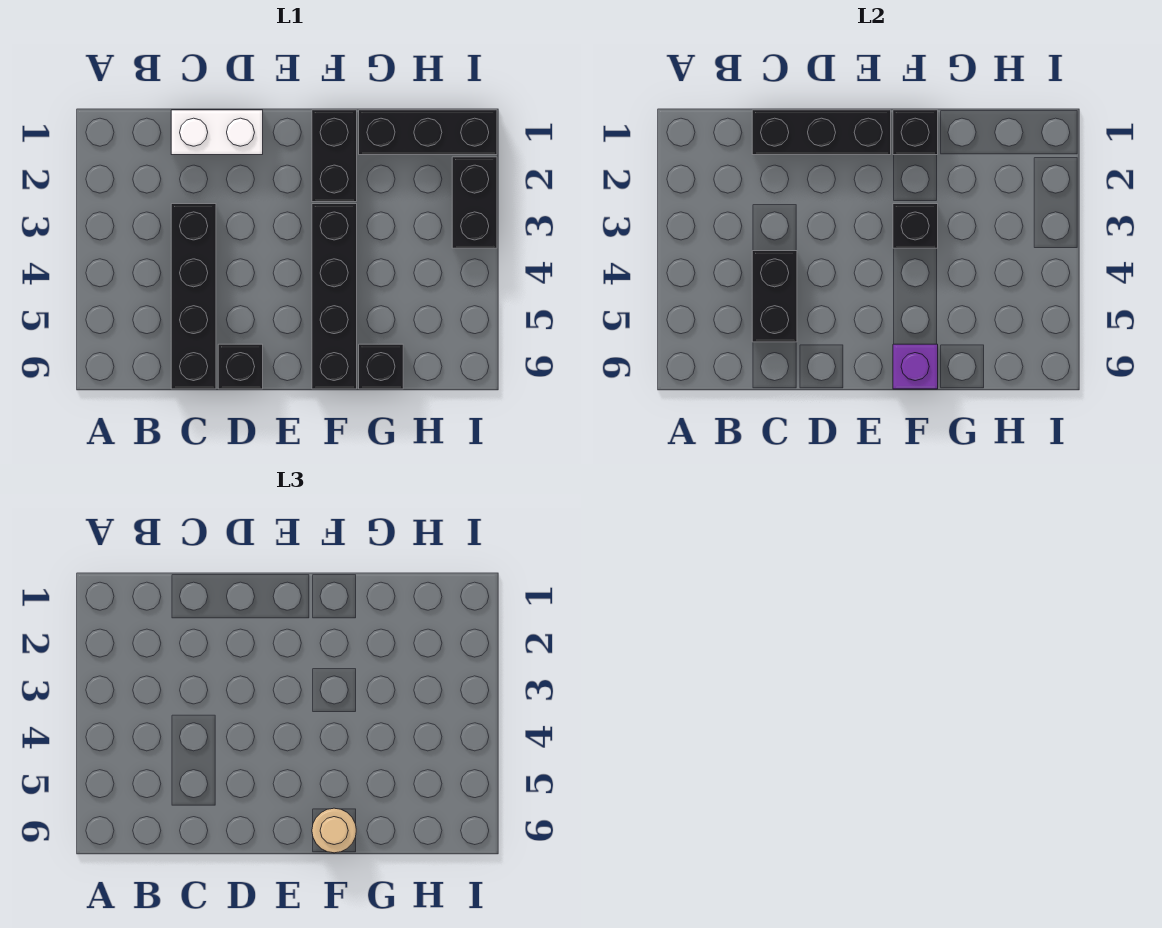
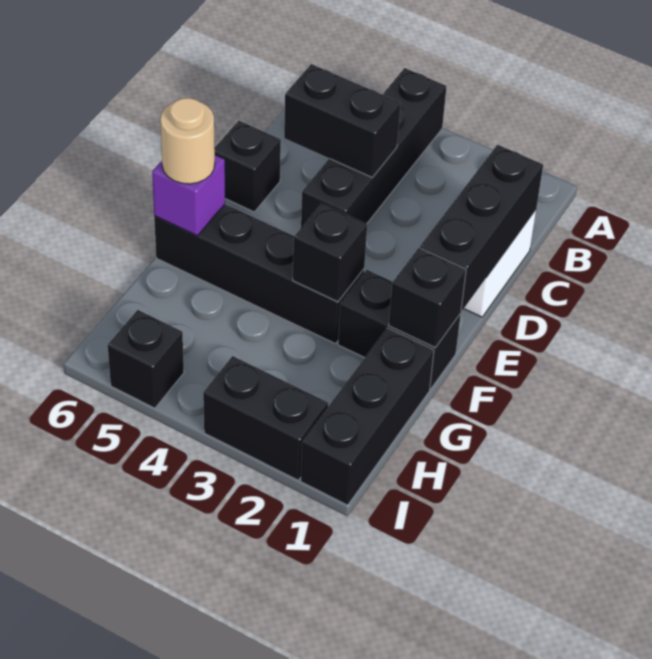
black brick C3:C6 level 1 -> black brick A4:D4 level 1
black brick G6 level 1 -> black brick I5 level 1

